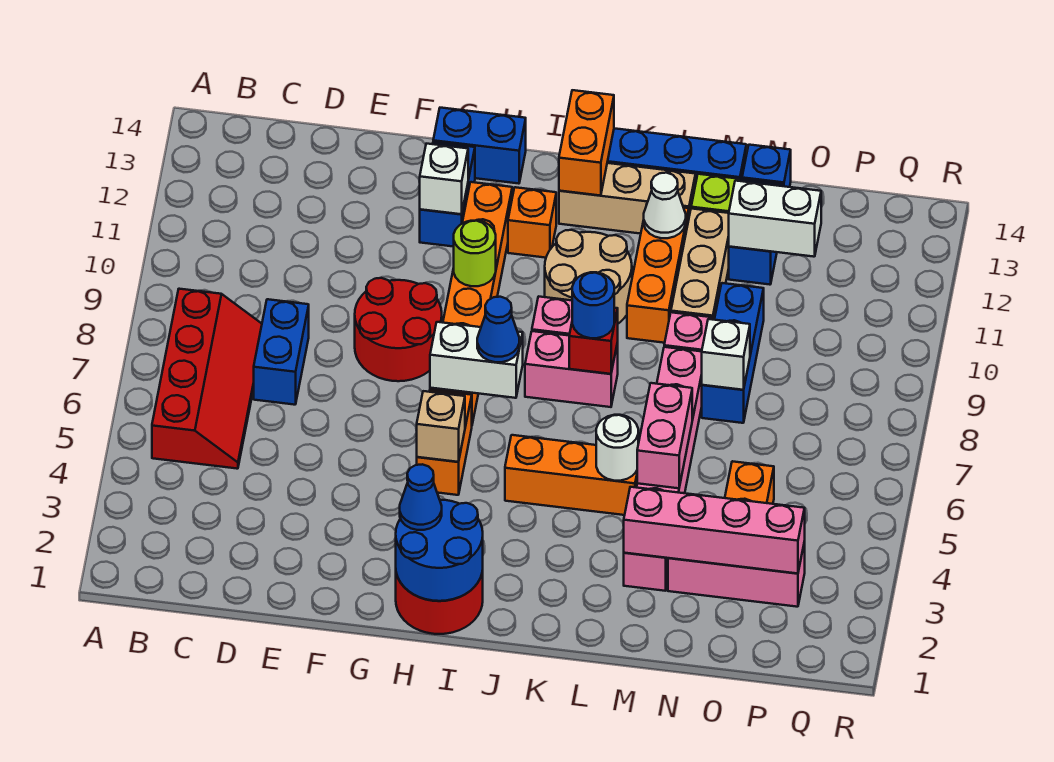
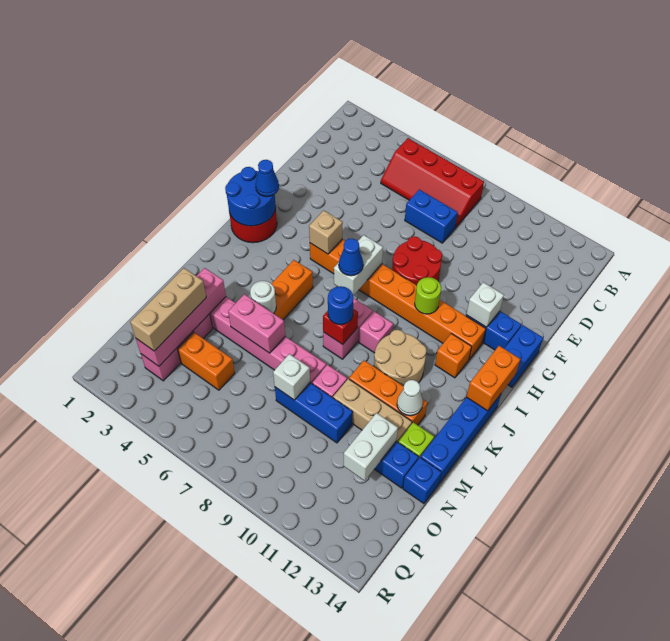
tan brick J13:L13 level 1 -> tan brick N3:P3 level 3
orange brick J13:J14 level 2 -> orange brick I14:J14 level 2

